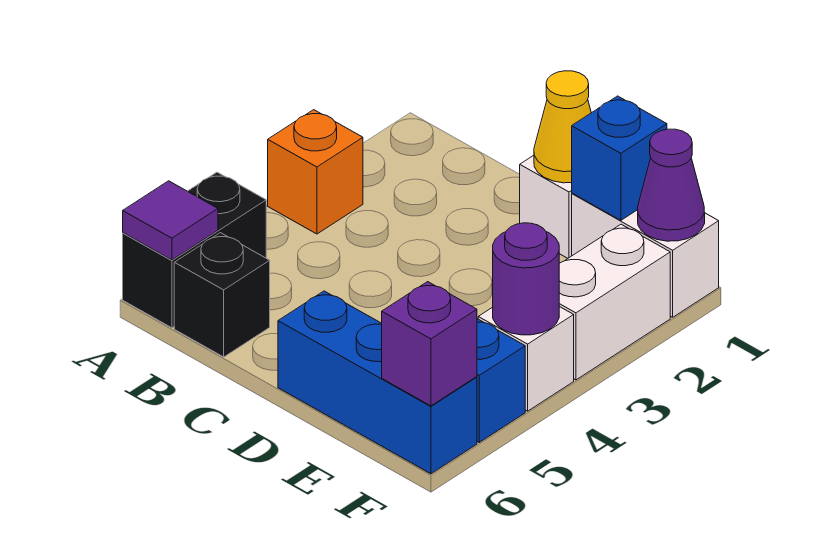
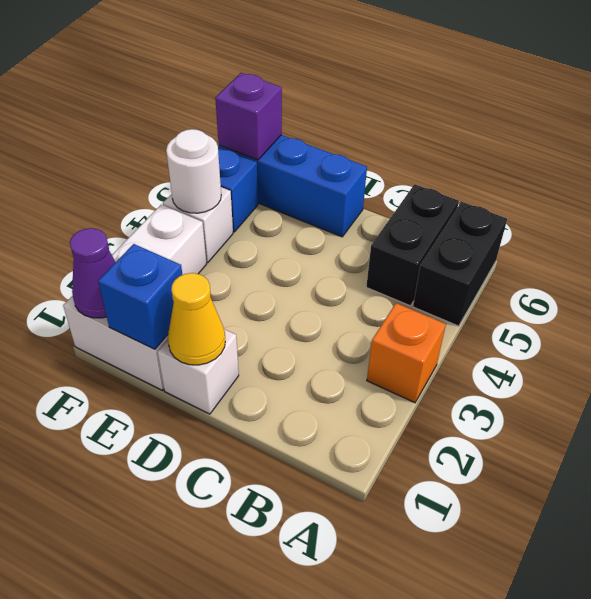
purple tile A6 level 2 -> none
black brick B6 level 1 -> black brick B5:B6 level 1
purple round brick F4 level 2 -> white round brick F4 level 2

